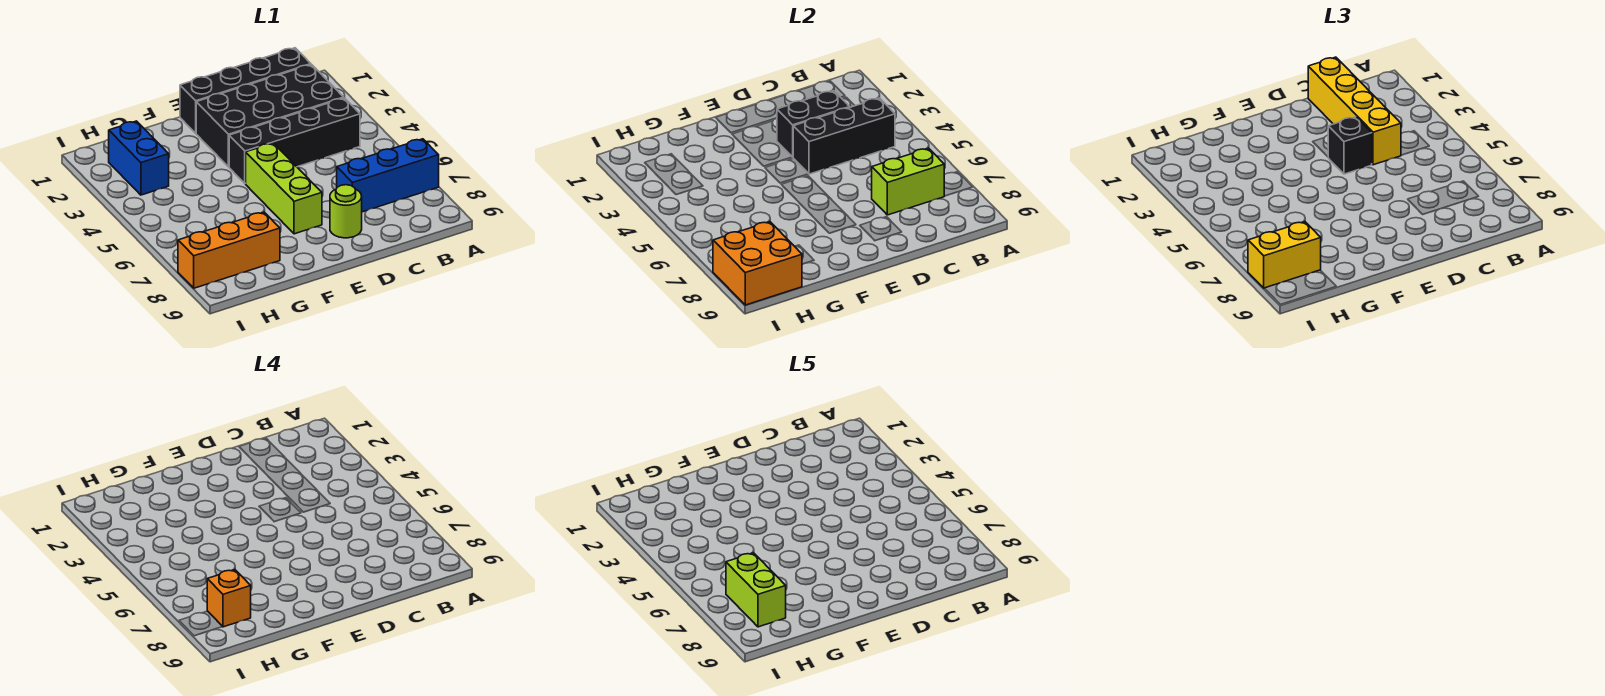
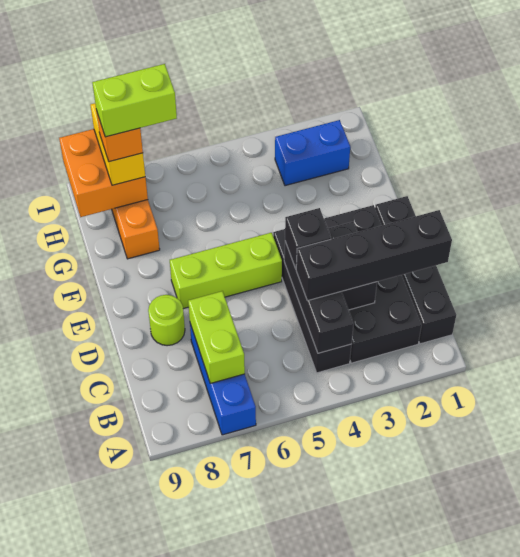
yellow brick C1:C4 level 3 -> black brick C1:C4 level 3

